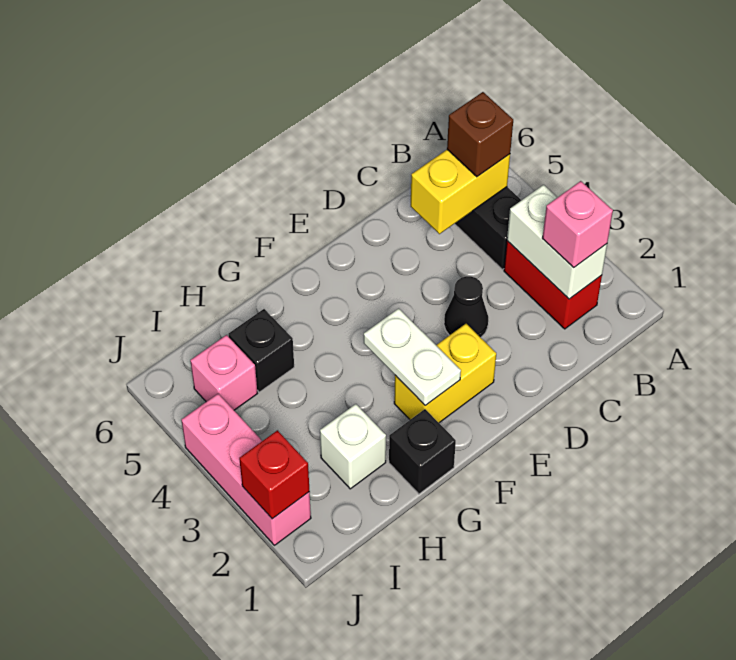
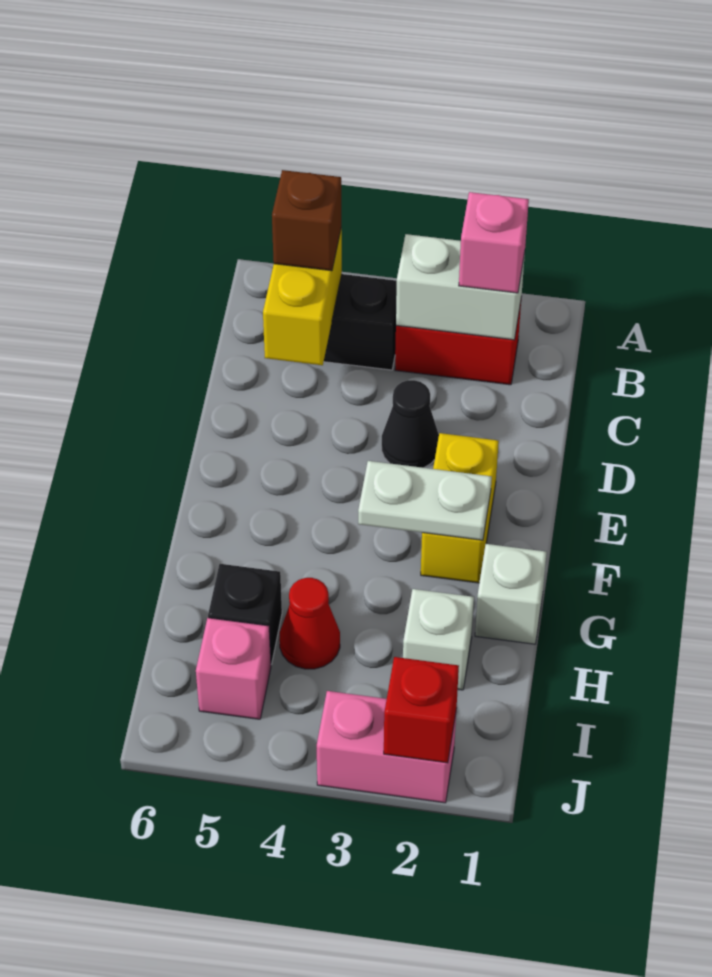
black brick G1 level 1 -> white brick G1 level 1
none -> red cone H4 level 1
pink brick J2:J4 level 1 -> pink brick J2:J3 level 1

